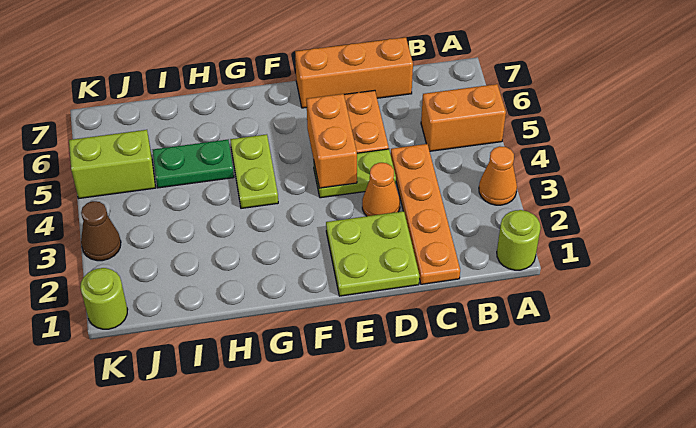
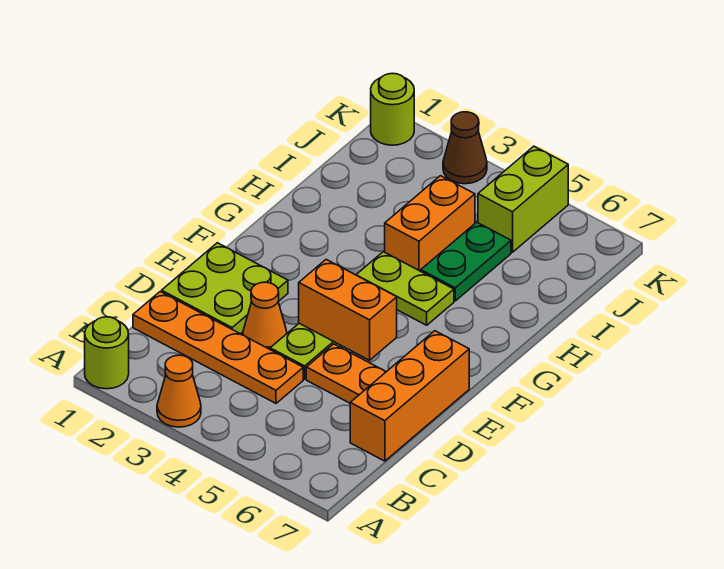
orange brick A5:B5 level 1 -> orange brick H4:I4 level 1

